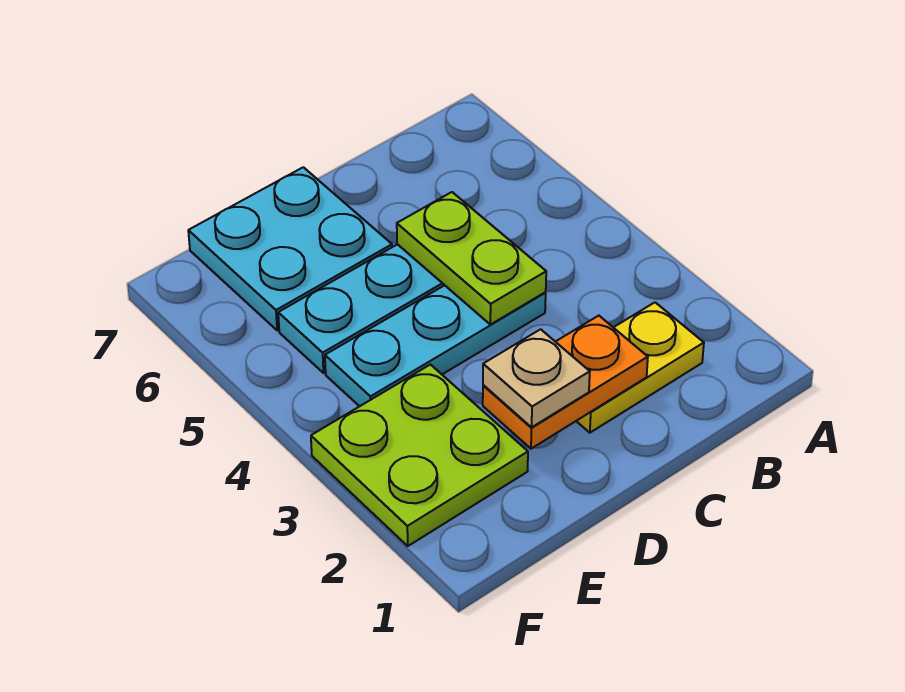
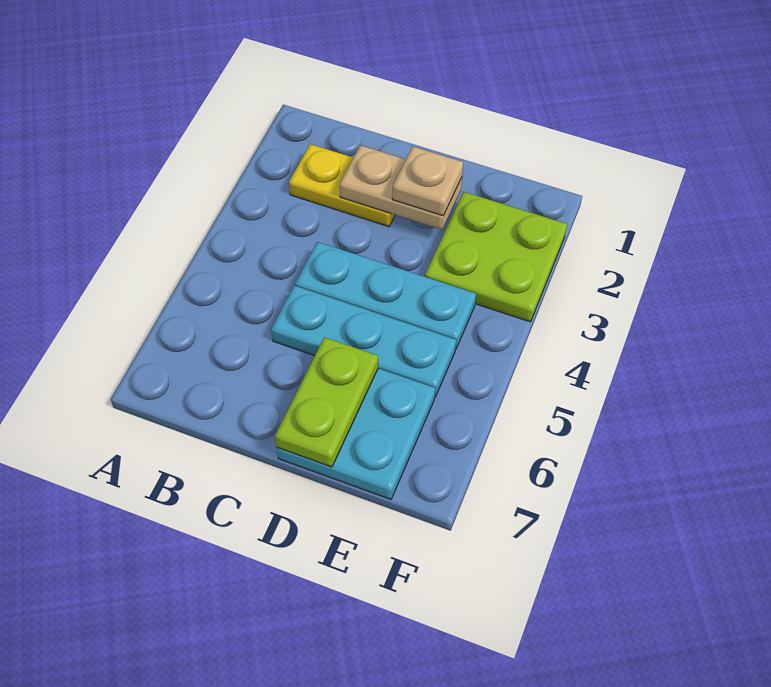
orange plate C2:D2 level 2 -> tan plate C2:D2 level 2
lime plate C4:C5 level 2 -> lime plate D6:D7 level 2

